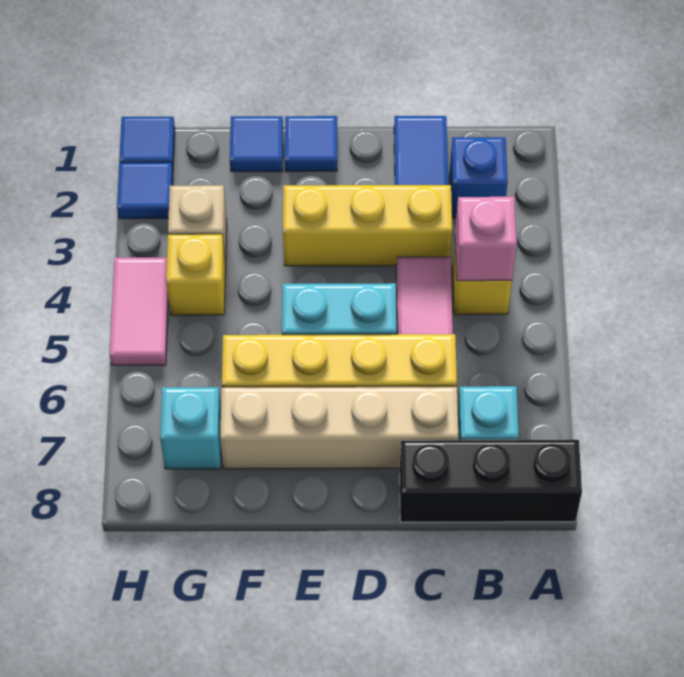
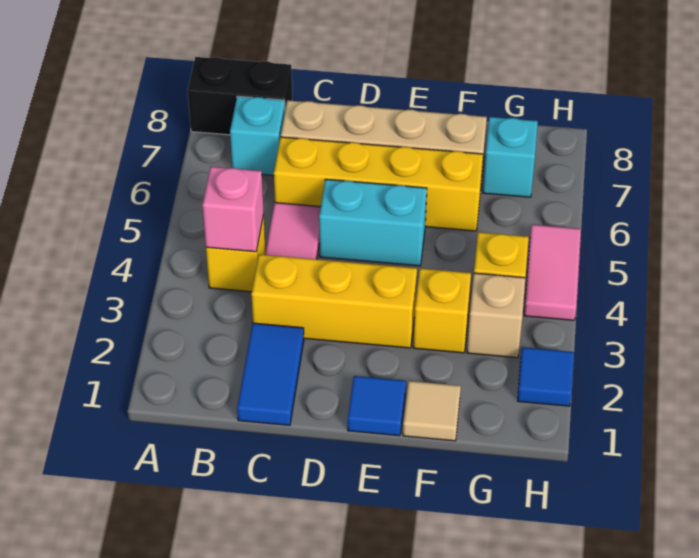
black brick A8:C8 level 1 -> black brick A8:B8 level 1
blue brick B2 level 1 -> none
blue tile F1 level 1 -> tan tile F1 level 1
none -> yellow brick F3 level 1
blue tile H1 level 1 -> none

